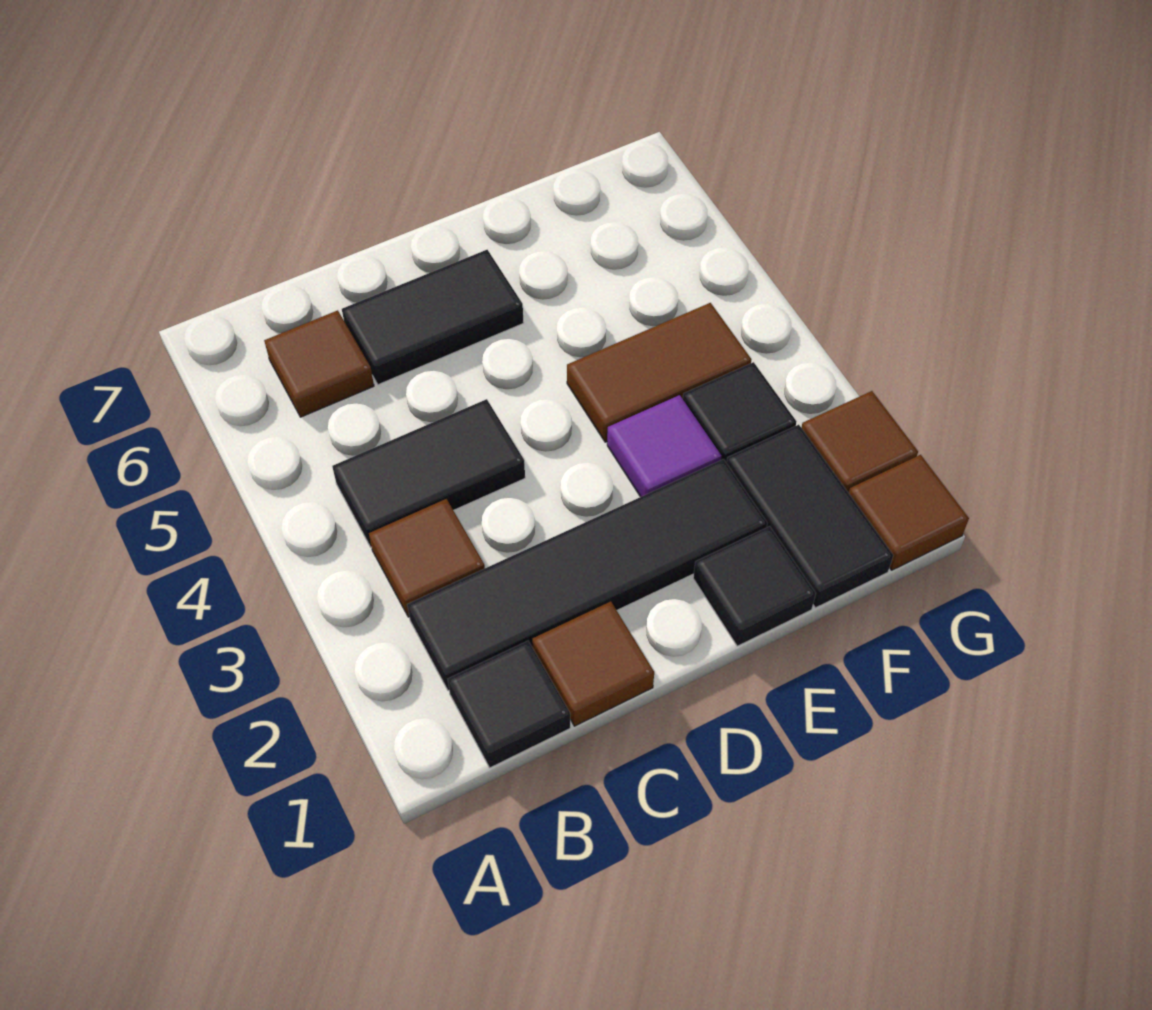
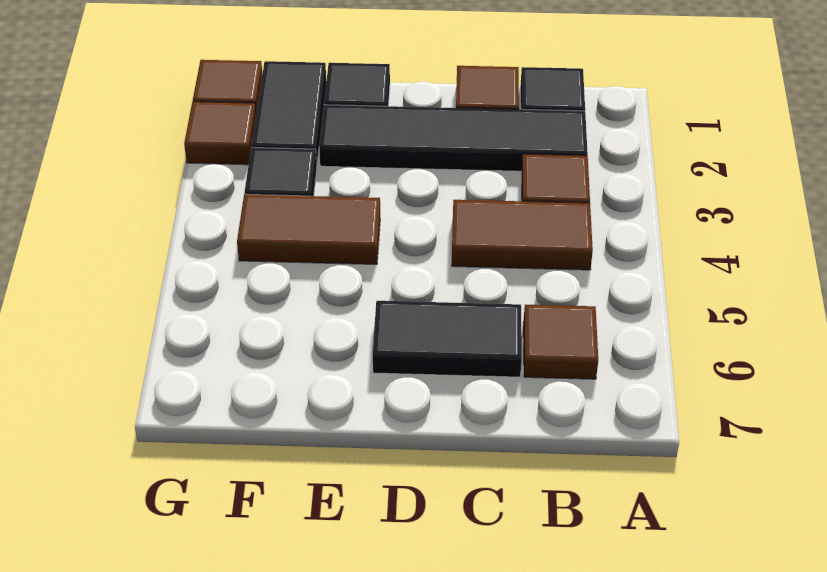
black tile B4:C4 level 1 -> brown tile B4:C4 level 1
purple tile E3 level 1 -> none

